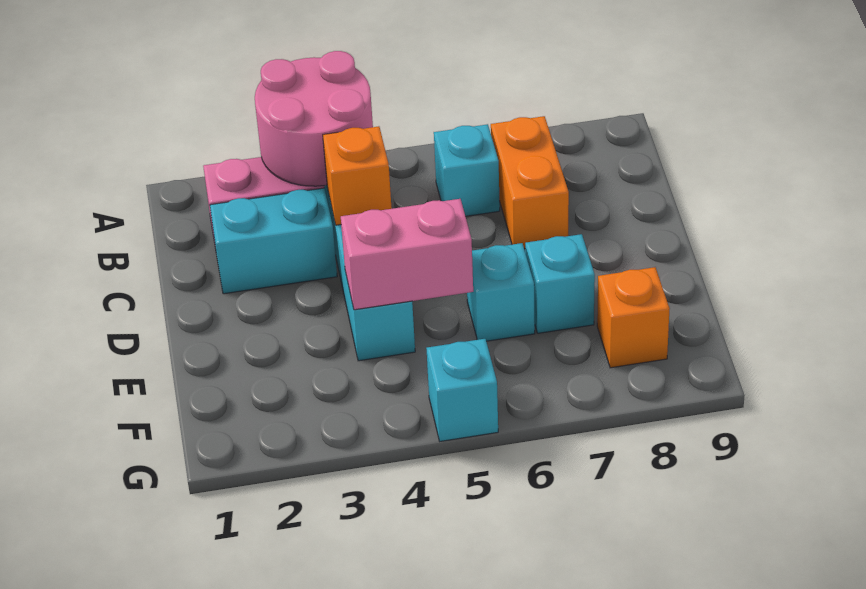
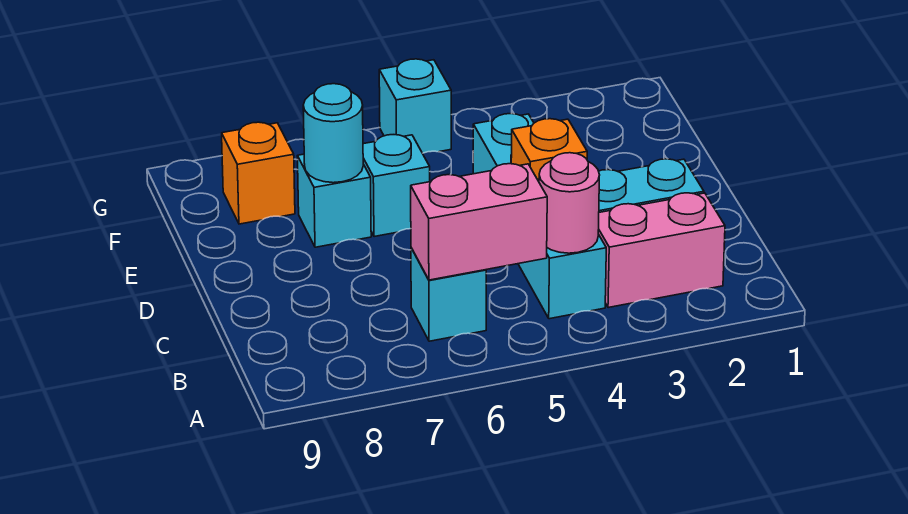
pink round brick A3:B4 level 2 -> pink round brick B4 level 2
orange brick B7:C7 level 1 -> none
pink brick E4:E5 level 2 -> pink brick B5:B6 level 2
none -> cyan round brick E7 level 2

